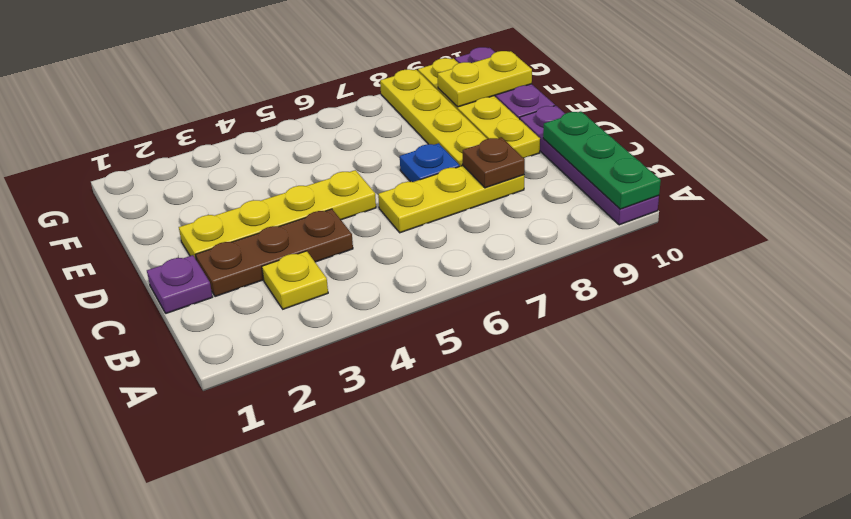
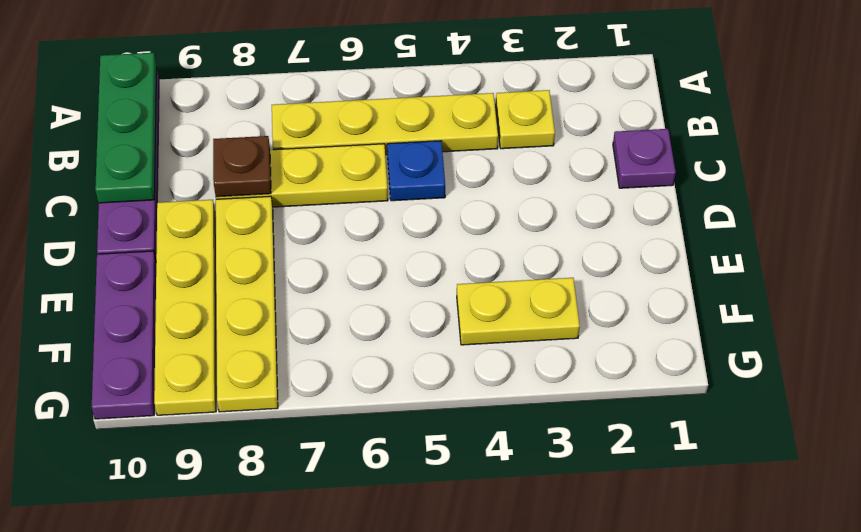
brown plate C2:C4 level 1 -> none
yellow plate D2:D5 level 1 -> yellow plate B4:B7 level 1
blue plate D7 level 1 -> blue plate C5 level 1
yellow plate F9:F10 level 2 -> yellow plate F3:F4 level 1

